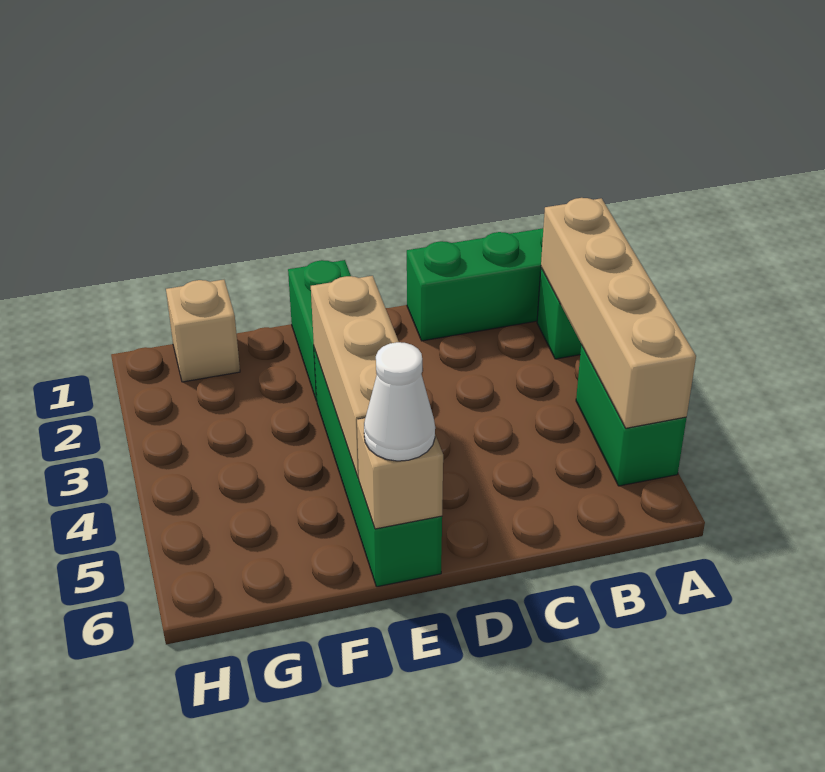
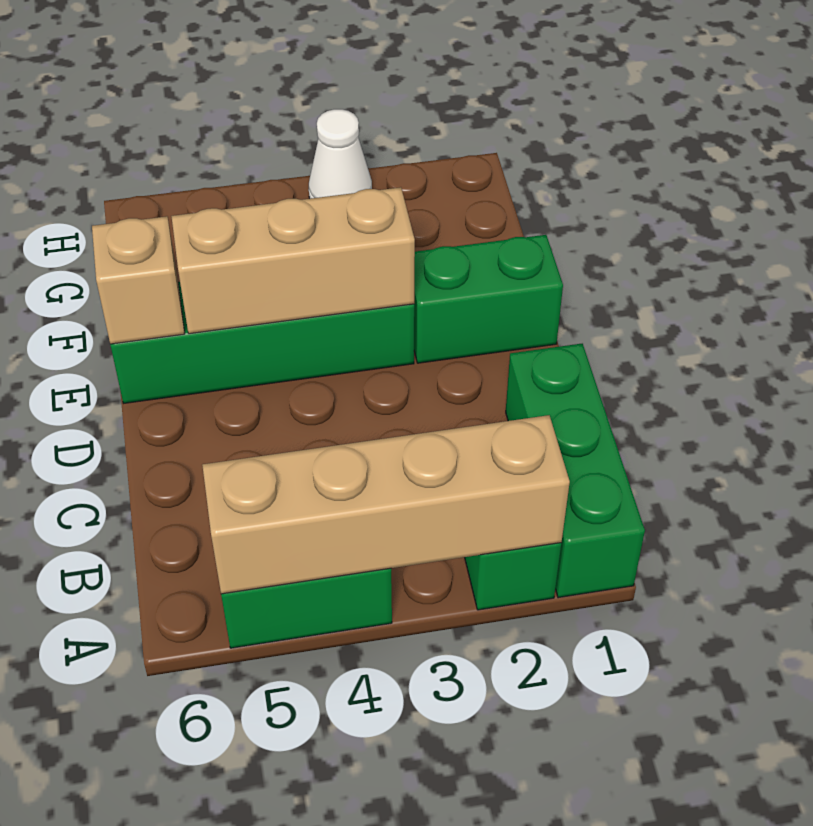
white cone E6 level 3 -> white cone H3 level 1
tan brick G1 level 1 -> none

